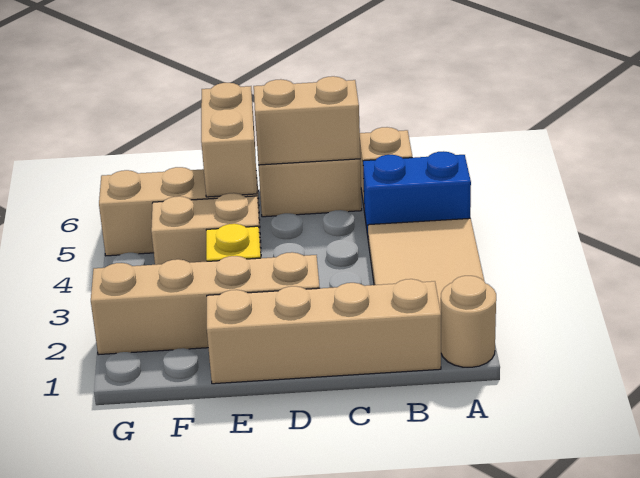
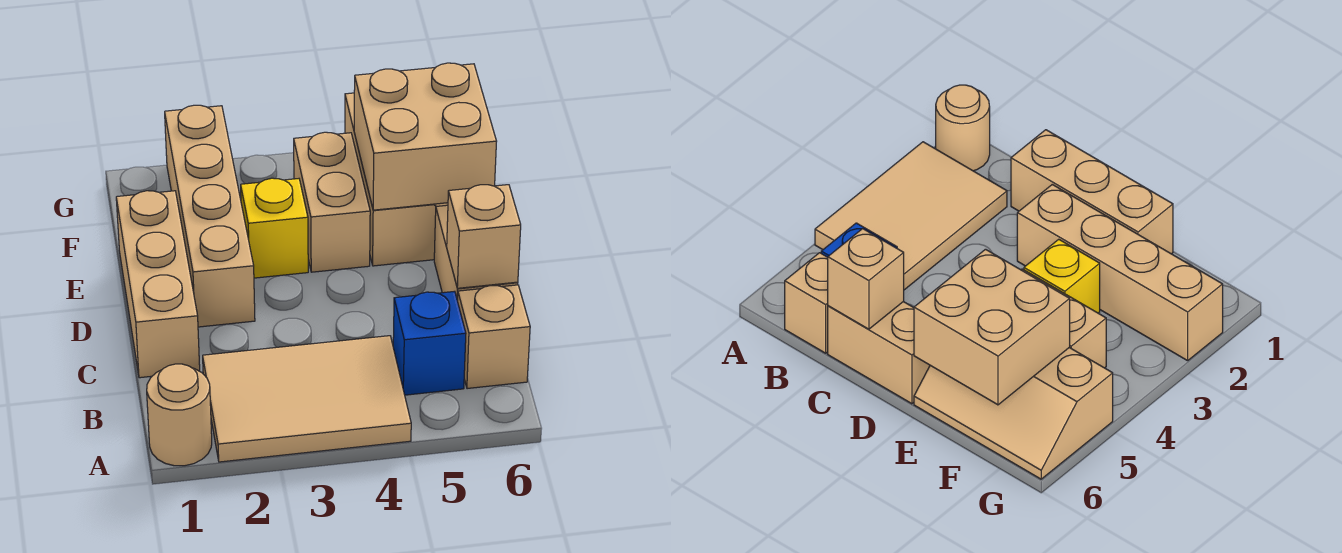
blue brick A5:B5 level 1 -> blue brick B5 level 1
tan brick B1:E1 level 1 -> tan brick C1:E1 level 1
tan brick C6:D6 level 2 -> tan brick C6 level 2
tan brick E5:E6 level 2 -> tan brick E5:F6 level 2

